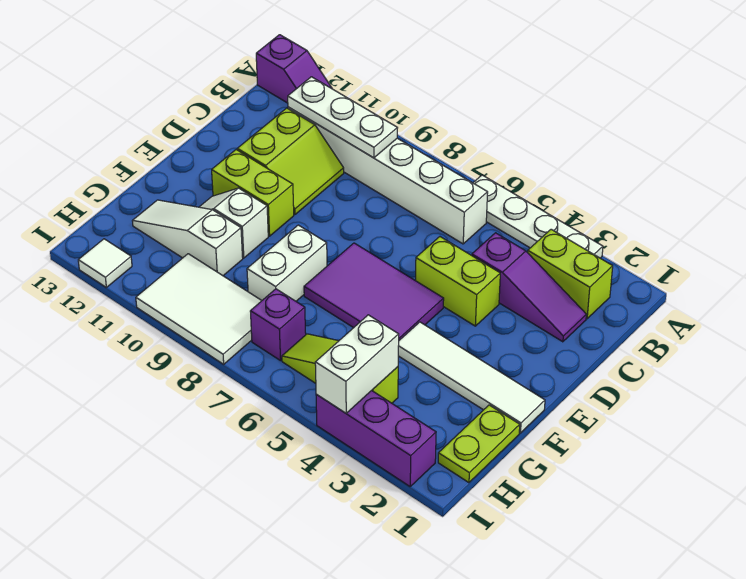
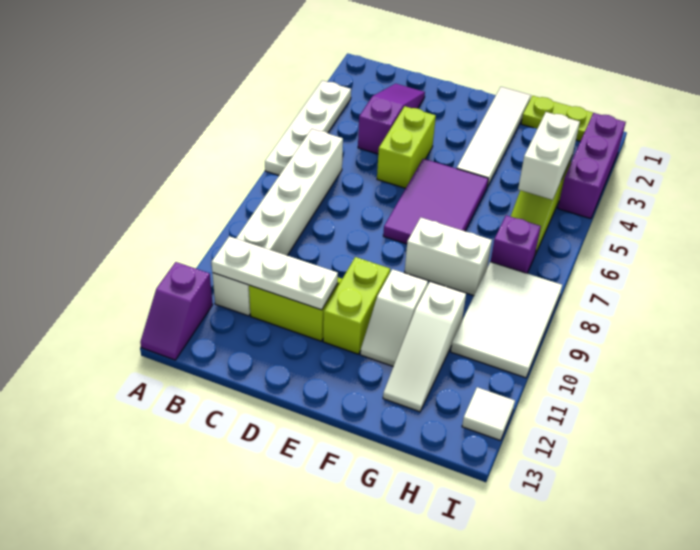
purple slope A12:A13 level 1 top 13 -> purple slope A12:A13 level 1 top 12
lime brick B2:B3 level 1 -> none
white plate B9:B11 level 2 -> white plate B11:D11 level 2
white brick H4:I4 level 2 -> white brick H4:H5 level 2

